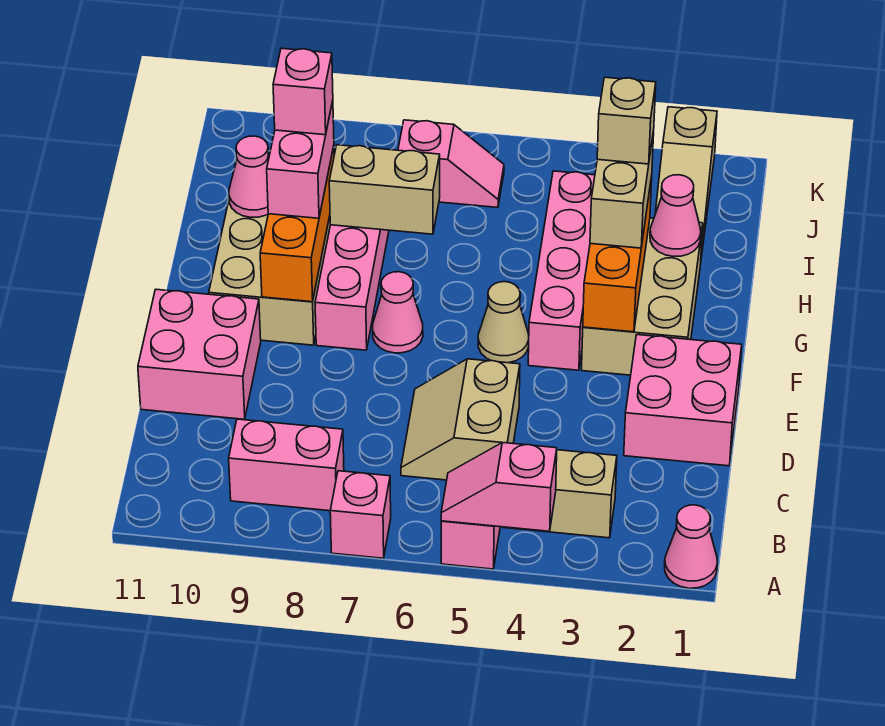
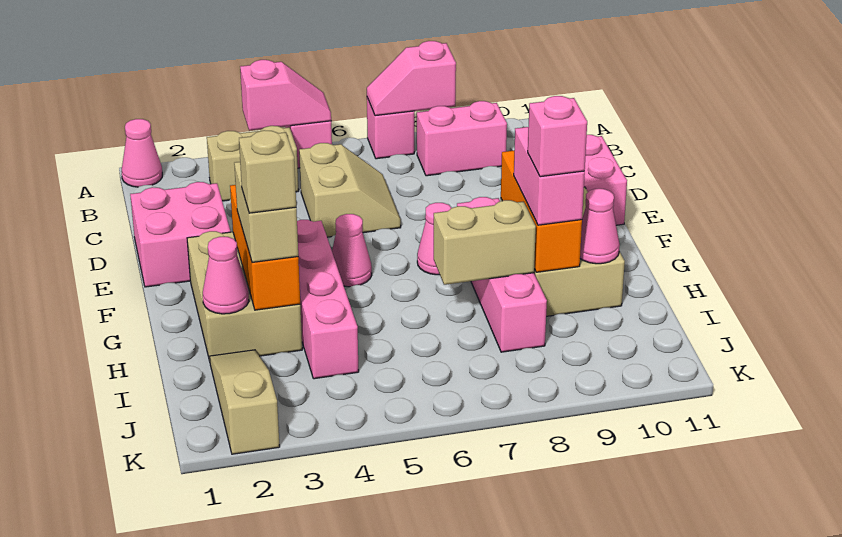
tan cone F5 level 1 -> pink cone F5 level 1
pink slope J6:J7 level 1 top 7 -> pink slope A7:A8 level 2 top 8

